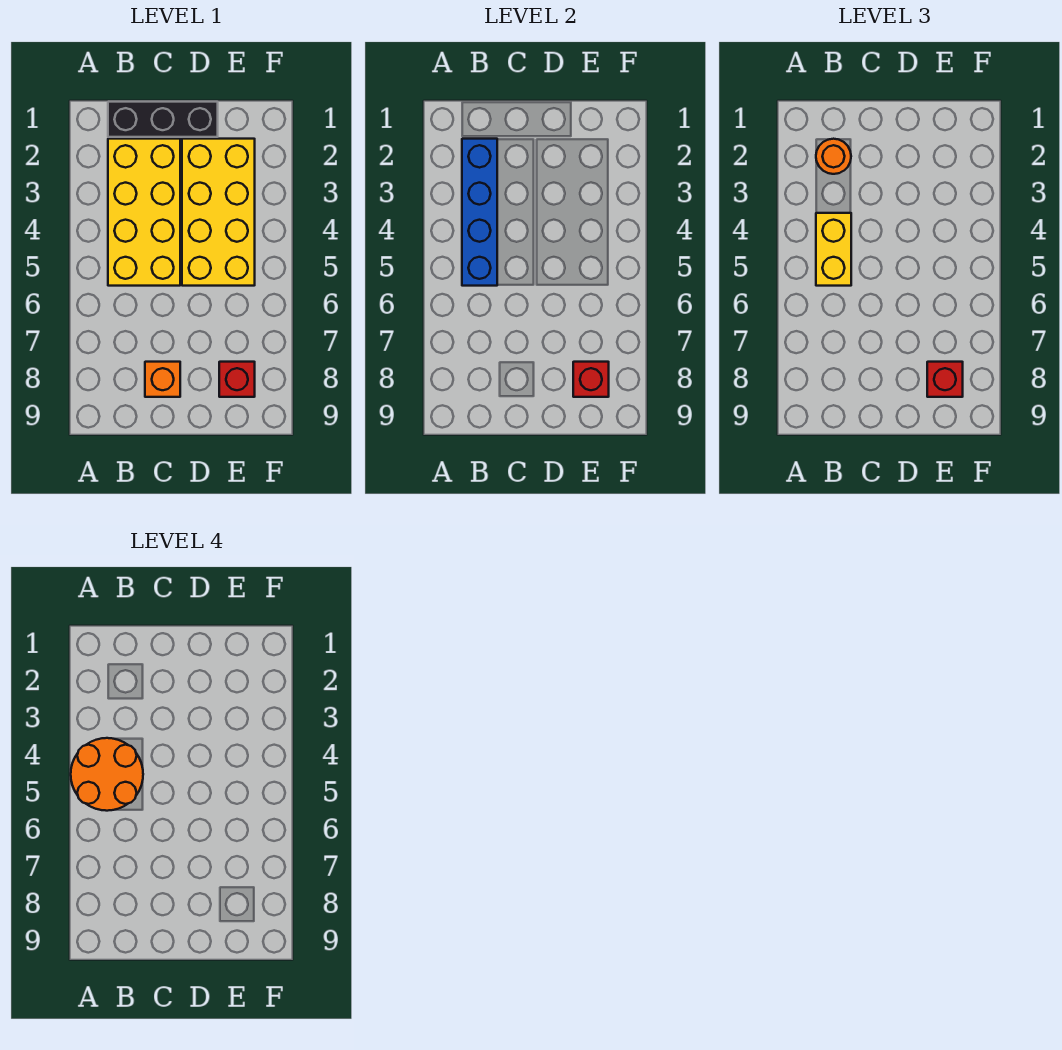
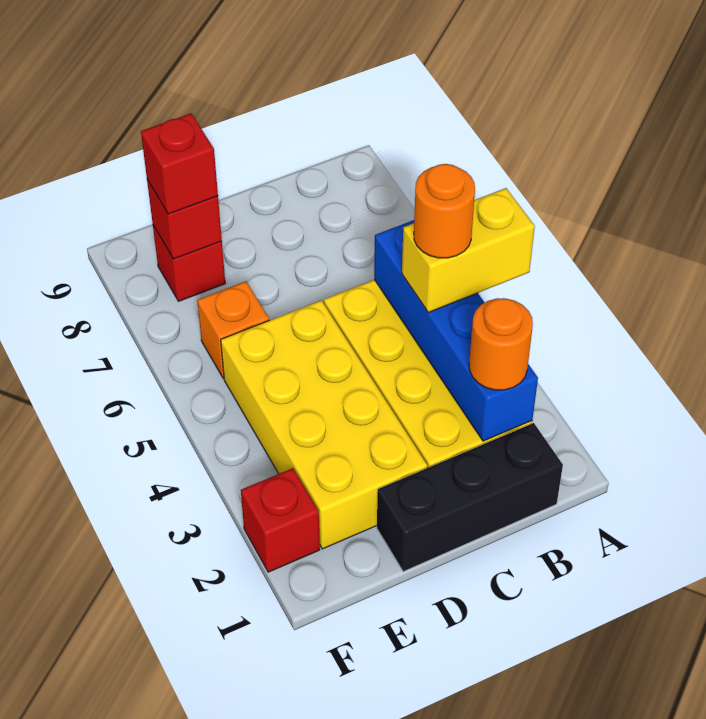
orange round brick A4:B5 level 4 -> orange round brick B4 level 4
yellow brick B4:B5 level 3 -> yellow brick A4:B4 level 3
orange brick C8 level 1 -> orange brick E6 level 1
none -> red brick F2 level 1

